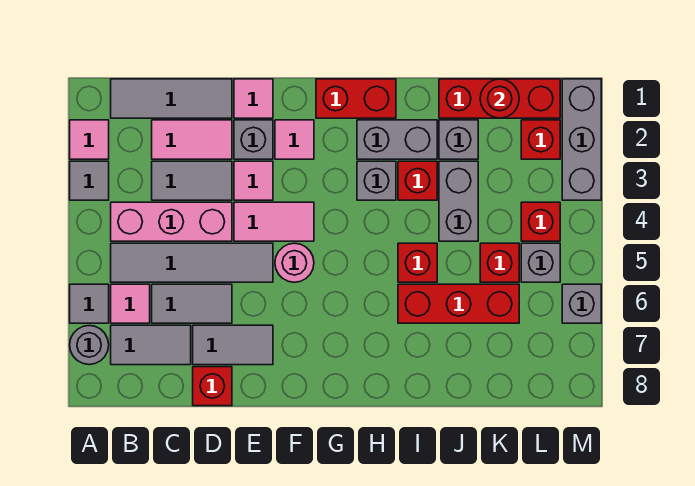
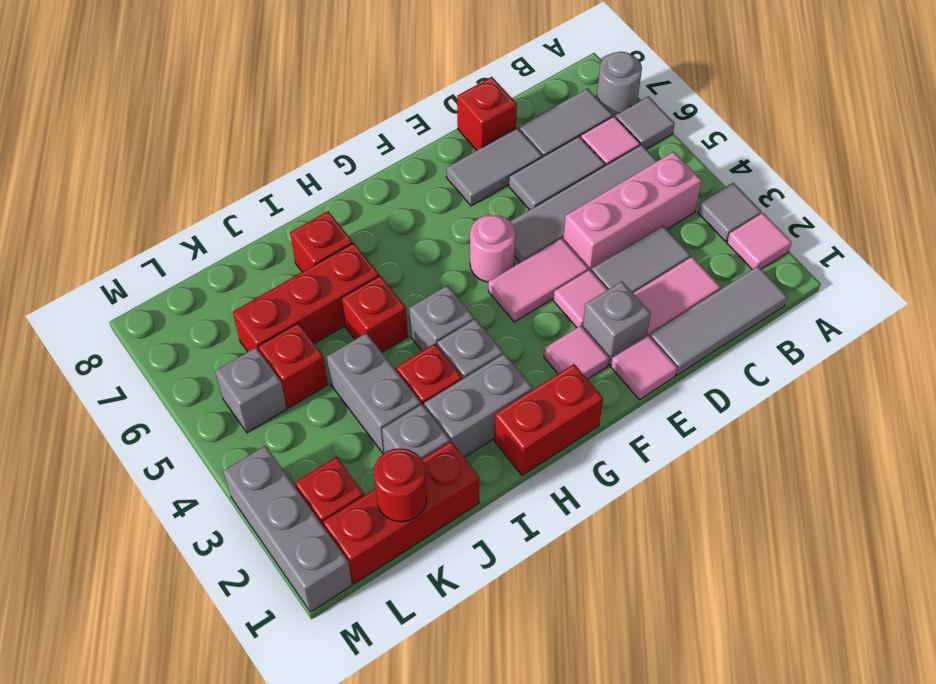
red brick L4 level 1 -> red brick I7 level 1
grey brick M6 level 1 -> grey brick H4 level 1

